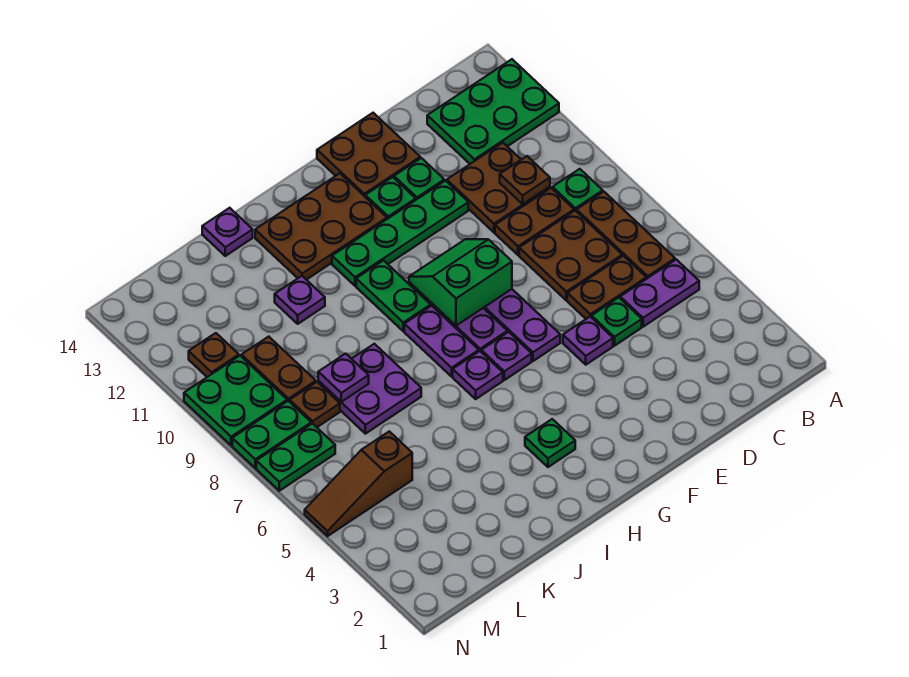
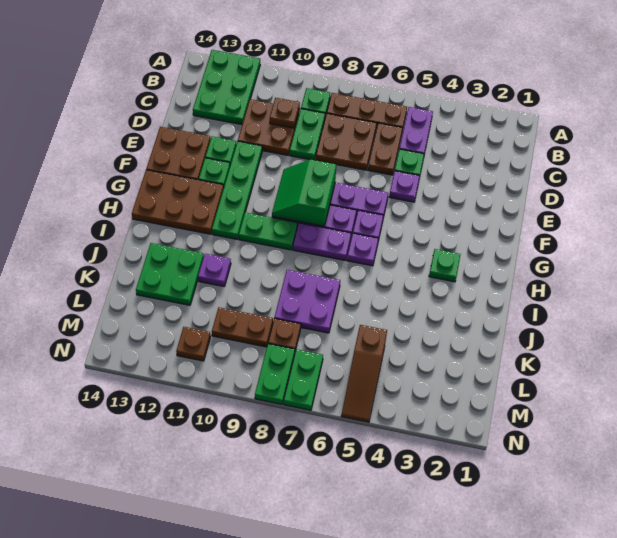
brown plate C9:D9 level 1 -> green plate C9:D9 level 1
brown plate G12:I13 level 1 -> brown plate G12:H14 level 1
purple plate J14 level 1 -> none
purple plate K8 level 2 -> none
green plate M9:N10 level 1 -> green plate J12:K13 level 1

